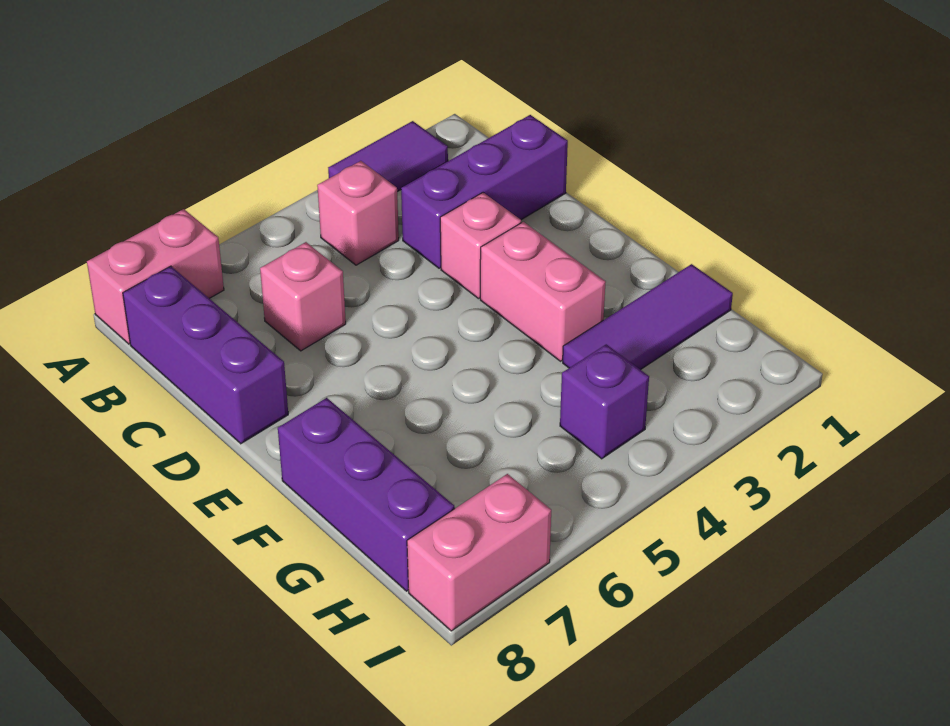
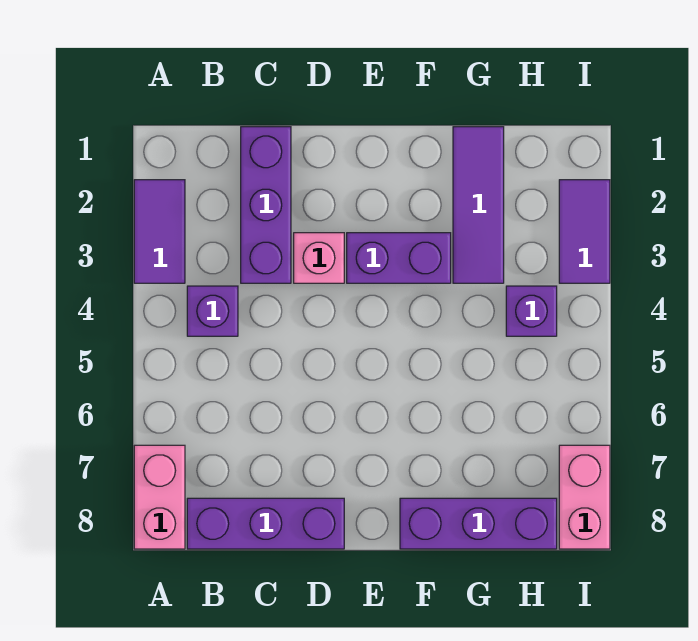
pink brick B4 level 1 -> purple brick B4 level 1
pink brick C6 level 1 -> none
pink brick E3:F3 level 1 -> purple brick E3:F3 level 1
none -> purple tile I2:I3 level 1

